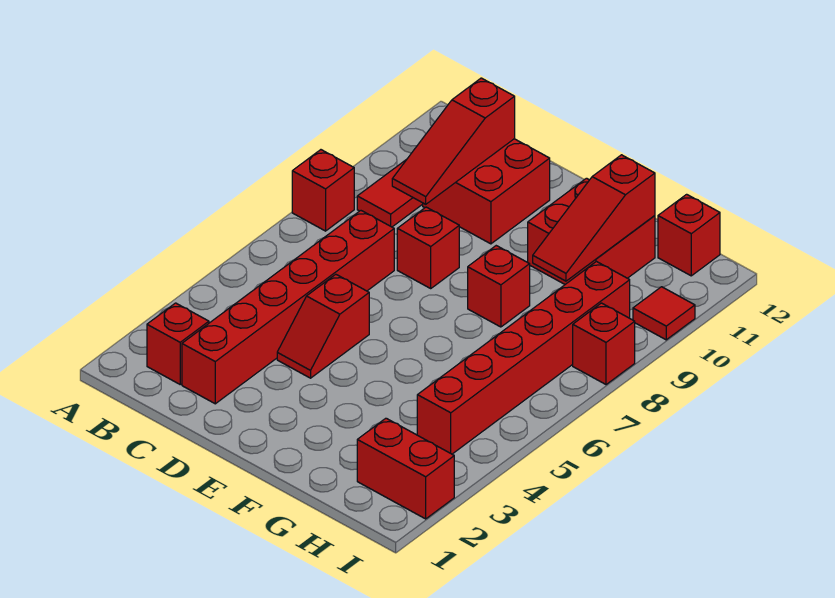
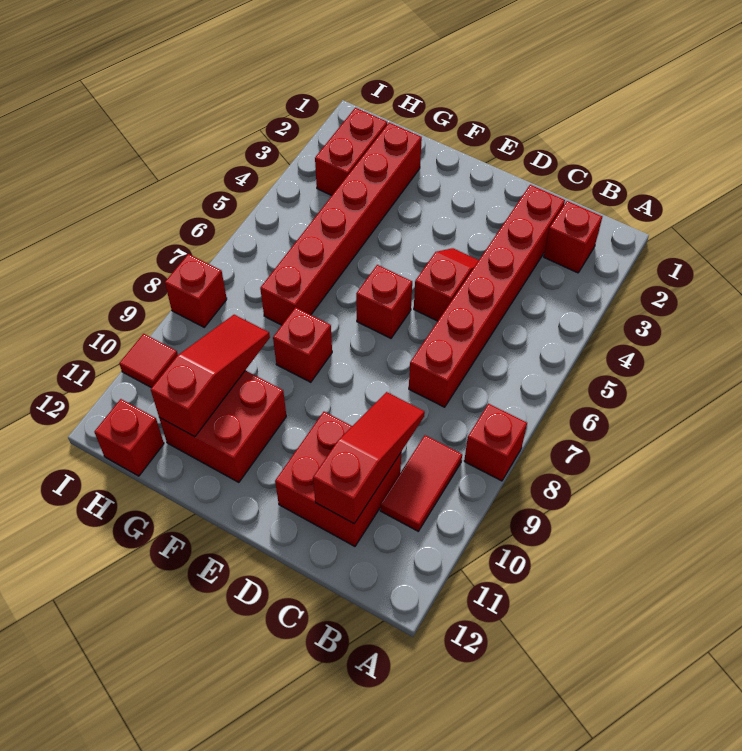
red brick D8 level 1 -> red brick E6 level 1
red brick H2:I2 level 1 -> red brick H2:H3 level 1
red brick H4:H9 level 1 -> red brick G2:G7 level 1

